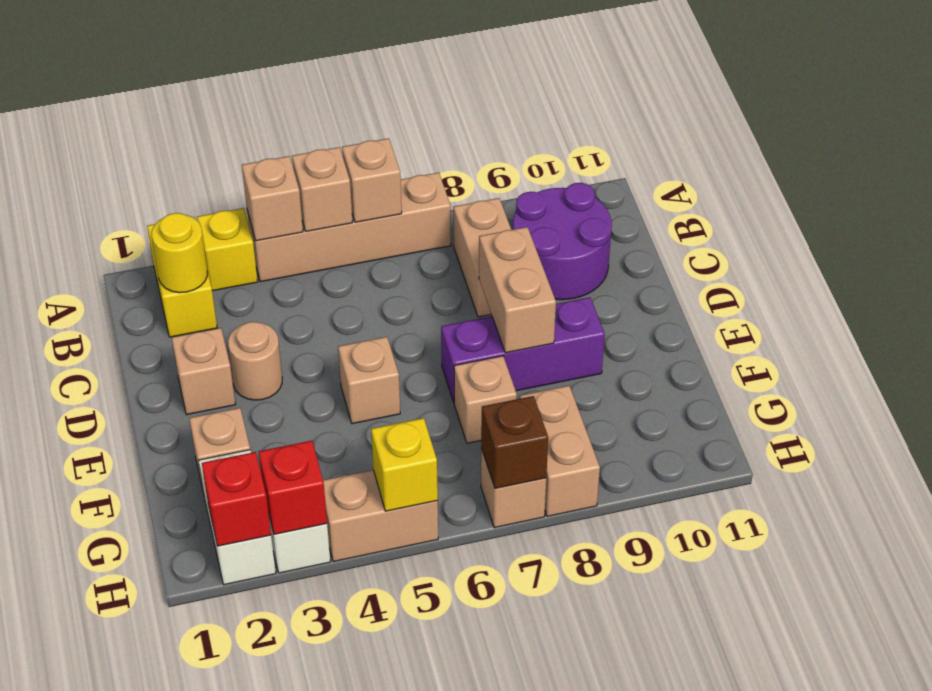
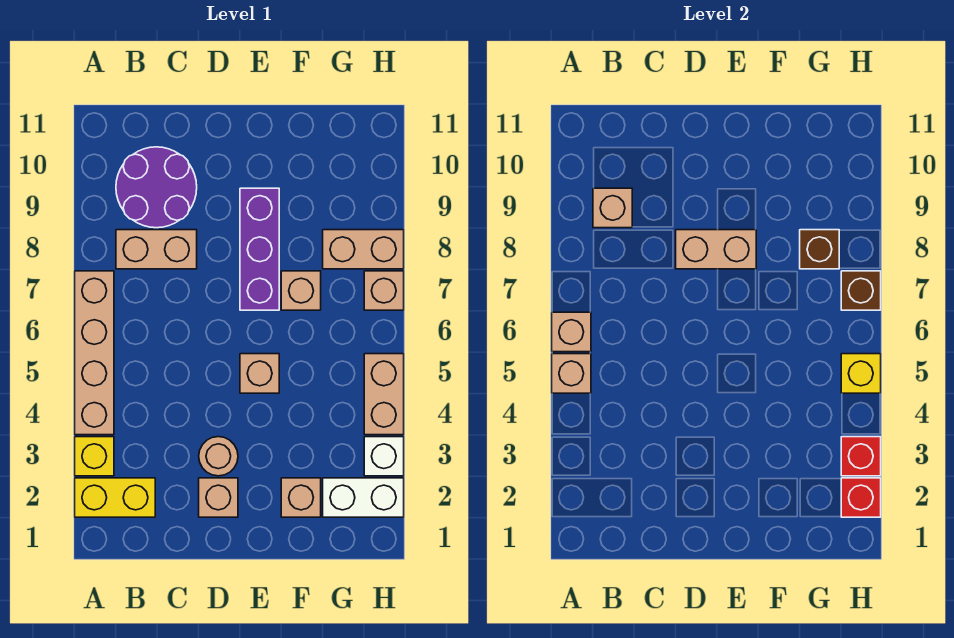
tan brick A4 level 2 -> tan brick B9 level 2
yellow round brick B2 level 2 -> none
none -> brown brick G8 level 2

